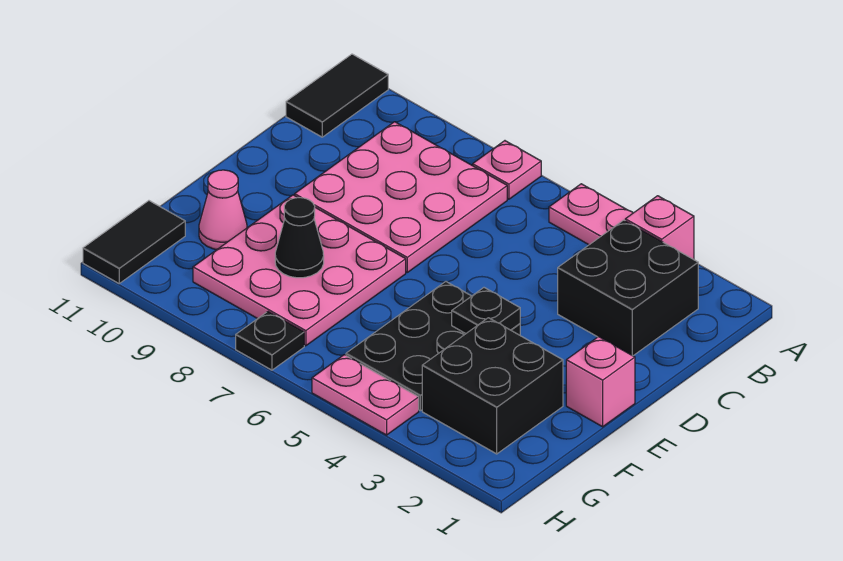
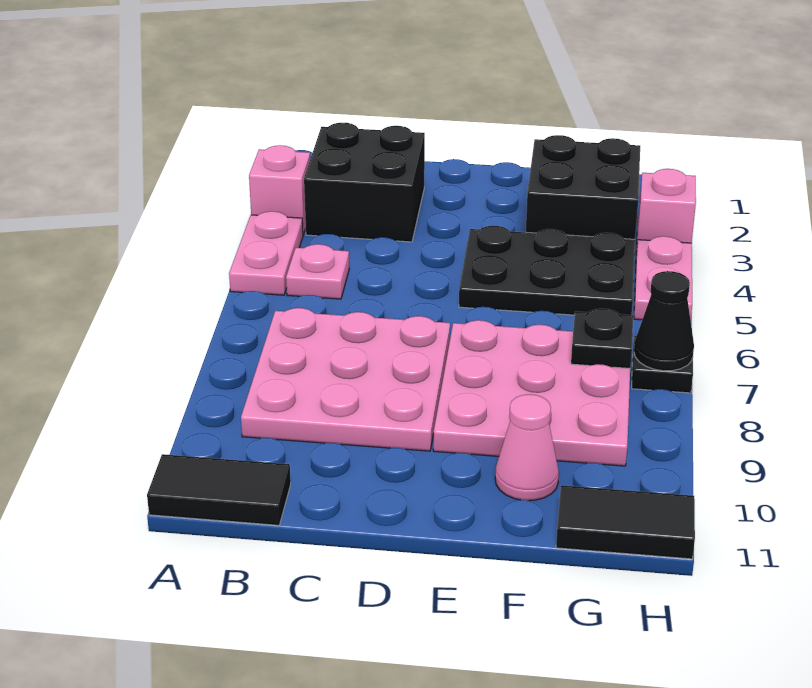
pink plate A7 level 1 -> pink plate B5 level 1
pink brick E1 level 1 -> pink brick H3 level 1
black plate E4 level 2 -> black plate G7 level 2
black cone F8 level 2 -> black cone H7 level 2

